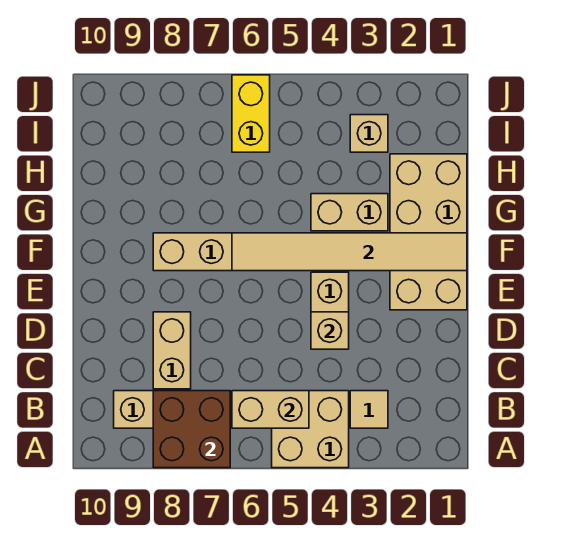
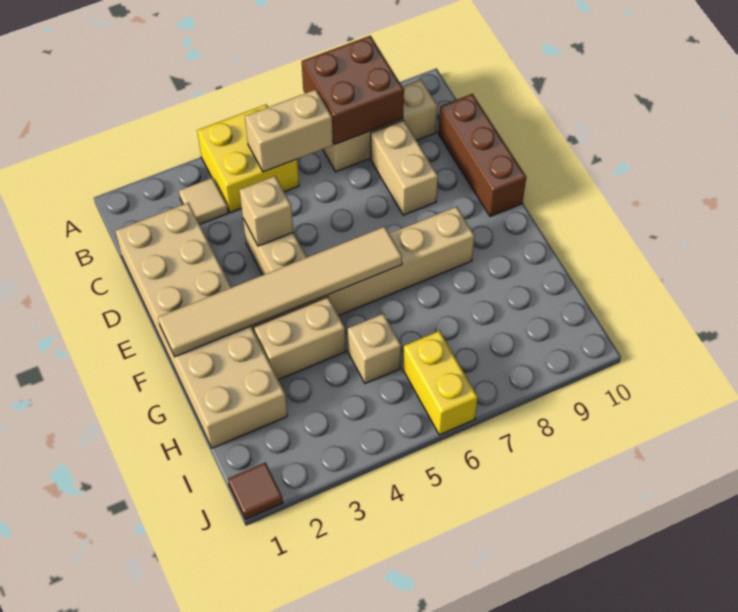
tan brick A4:B5 level 1 -> yellow brick A4:B5 level 1
none -> brown brick C10:E10 level 1
tan brick E1:H2 level 1 -> tan brick C1:H2 level 1
tan brick I3 level 1 -> tan brick H5 level 1
none -> brown tile J1 level 1

